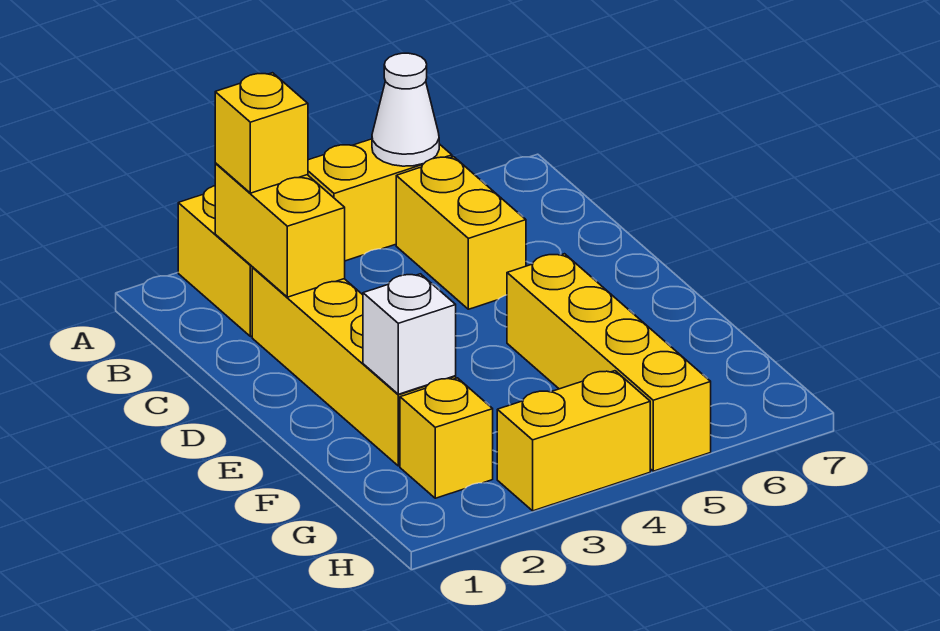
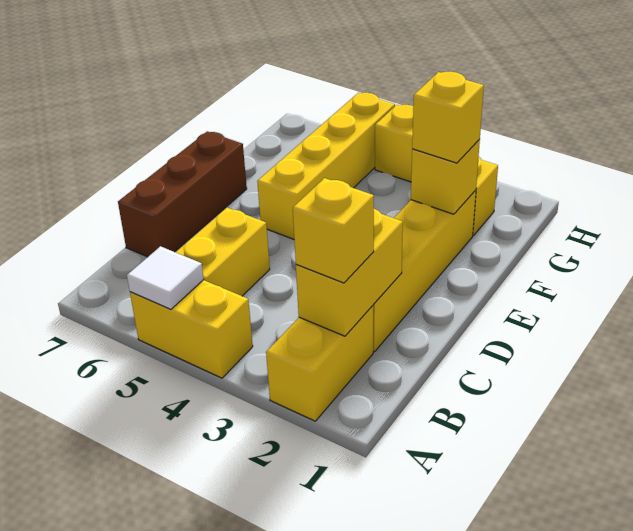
white cone A5 level 2 -> white tile A5 level 2
none -> brown brick C7:E7 level 1
white brick F2 level 2 -> yellow brick F2 level 2
none -> yellow brick F2 level 3

